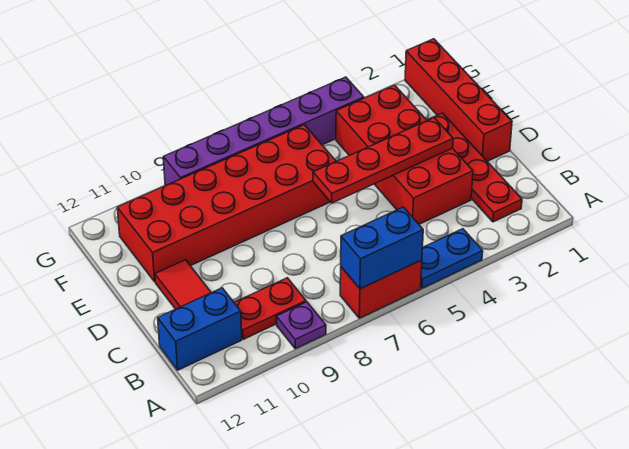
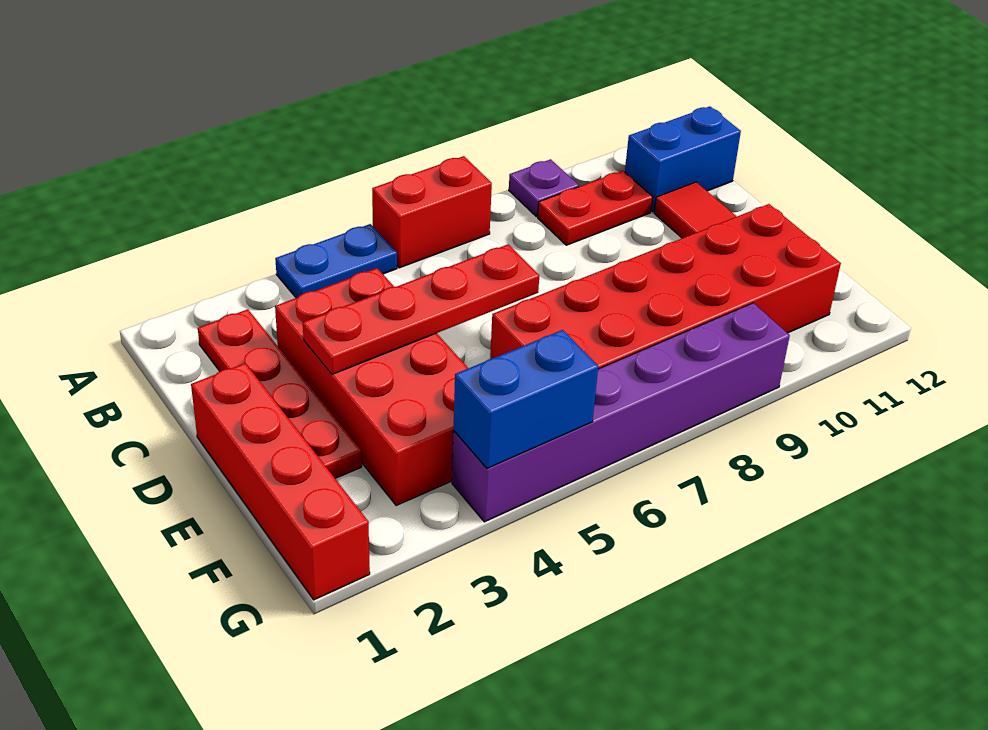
blue brick A6:A7 level 2 -> blue brick G4:G5 level 2

